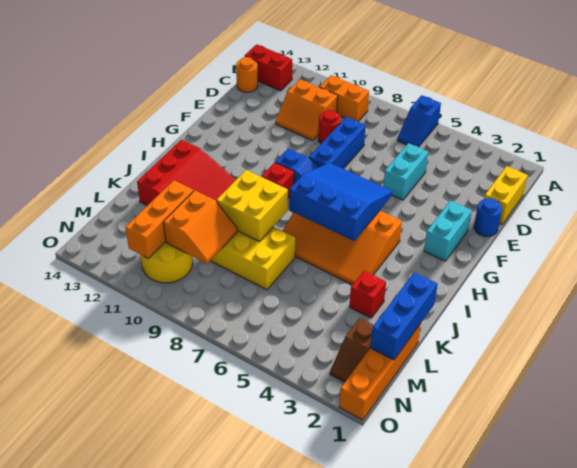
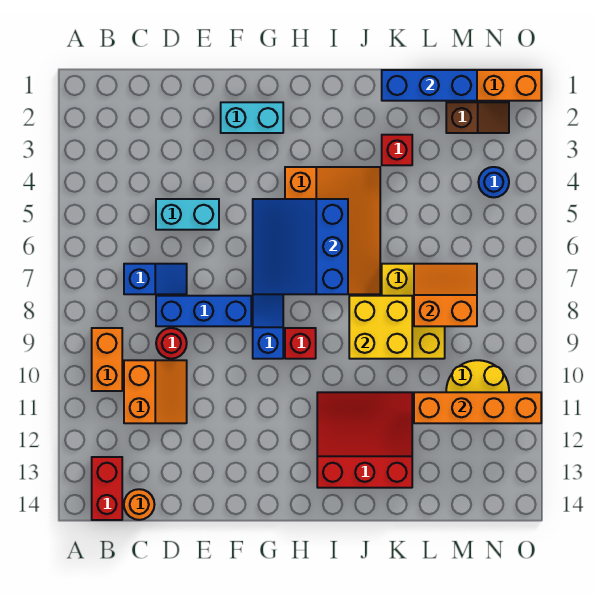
blue slope A6:B6 level 1 top A -> blue slope C7:D7 level 1 top C
yellow brick C1:D1 level 1 -> none
blue round brick E1 level 1 -> blue round brick N4 level 1
orange slope L9:M10 level 2 top 10 -> orange slope L7:M8 level 2 top 8
orange brick L11:N11 level 2 -> orange brick L11:O11 level 2

